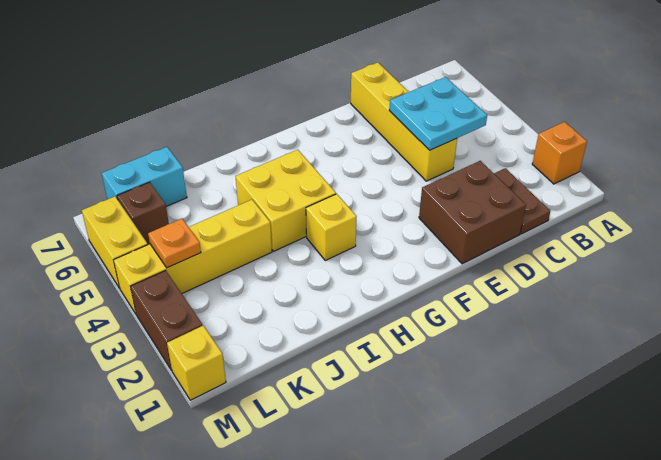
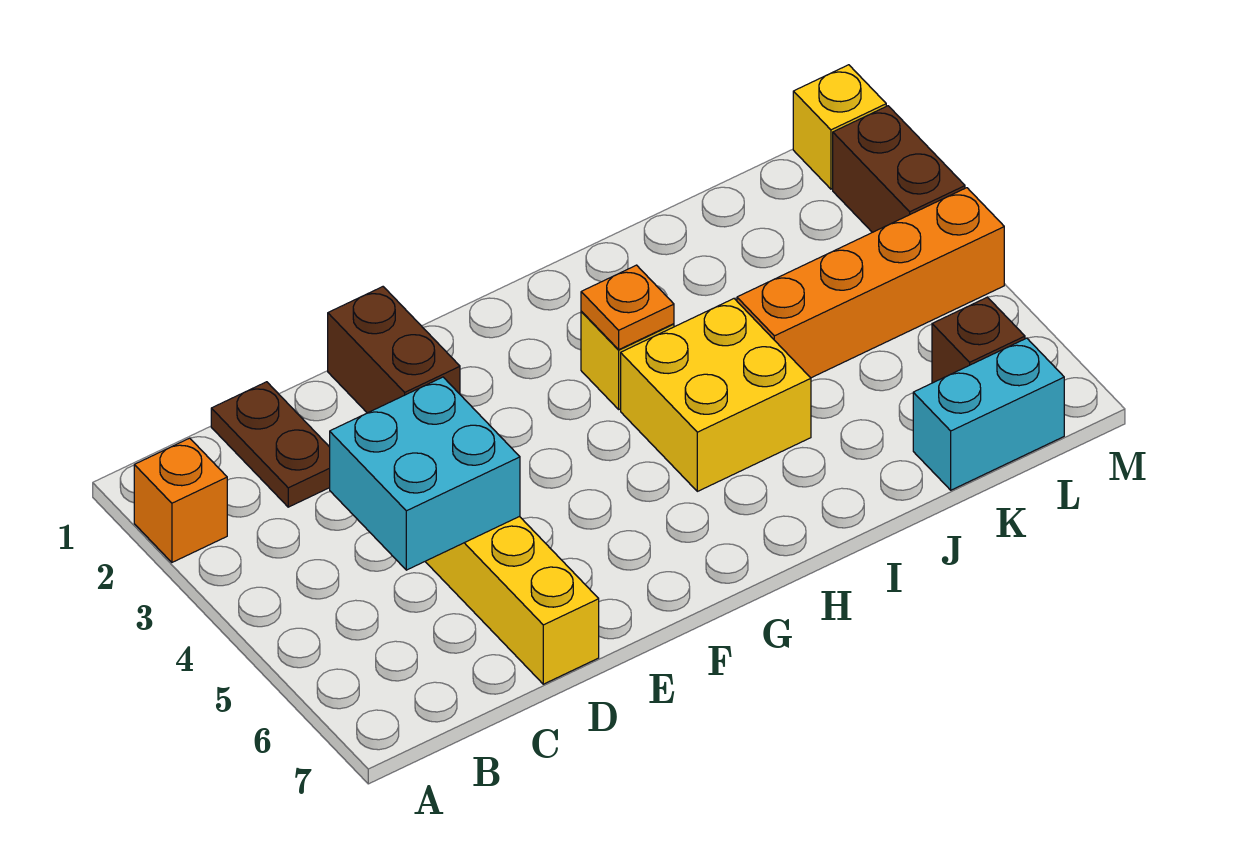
cyan plate C4:D5 level 2 -> cyan brick C4:D5 level 2
brown brick D1:E2 level 1 -> brown brick E1:E2 level 1
yellow brick J4:M4 level 1 -> orange brick J4:M4 level 1
orange plate L4 level 2 -> orange plate H3 level 2
yellow brick M5:M6 level 1 -> none

